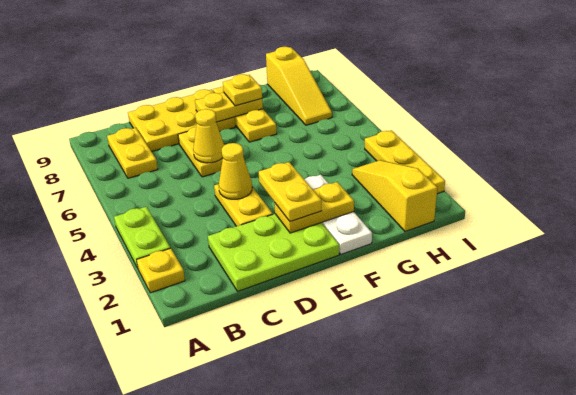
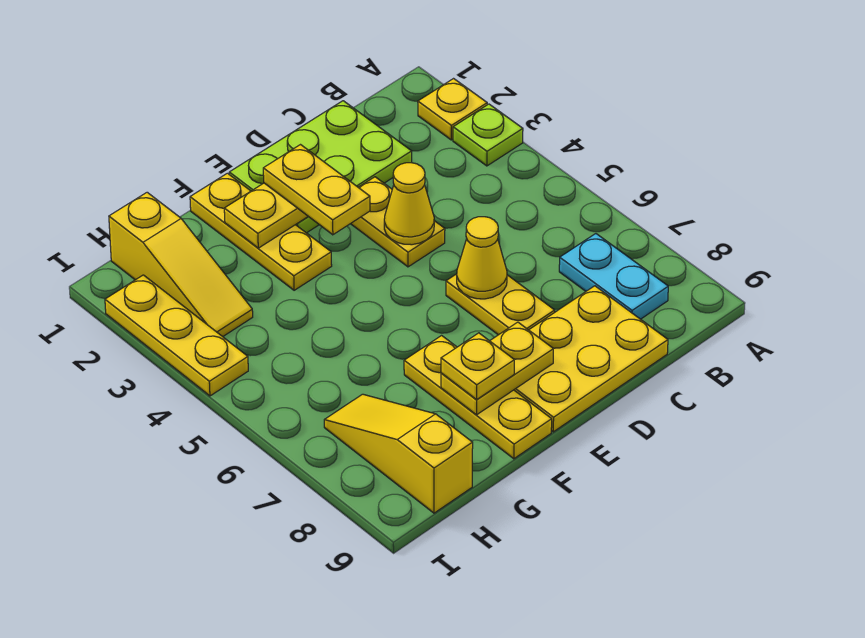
lime plate A3:A4 level 1 -> lime plate A3 level 1
yellow plate B7:B8 level 1 -> cyan plate B7:B8 level 1
white plate F1:F3 level 1 -> yellow plate F1:F3 level 1

